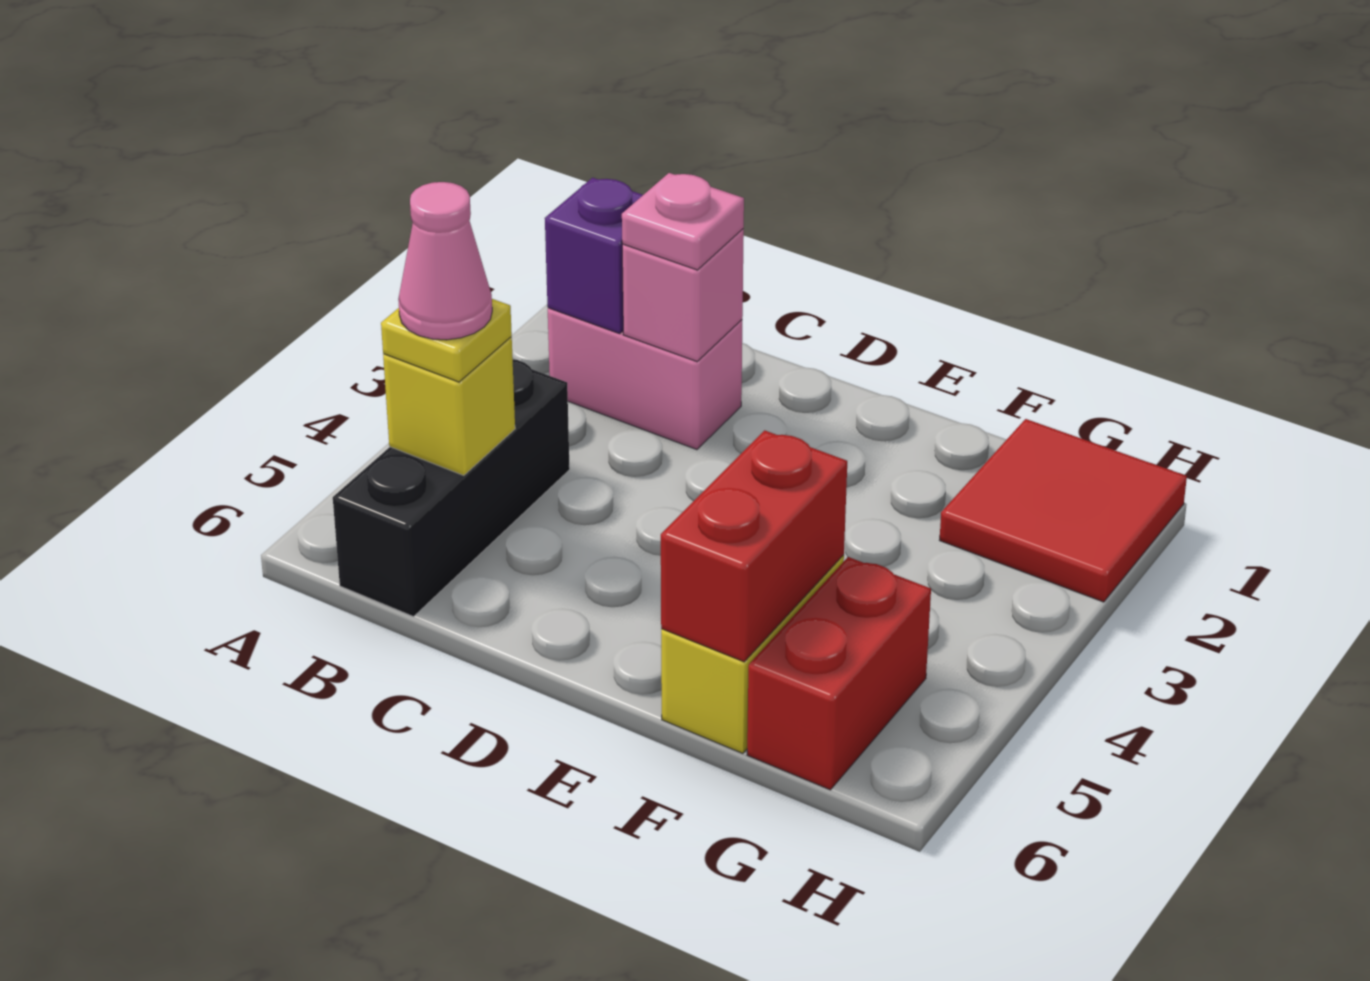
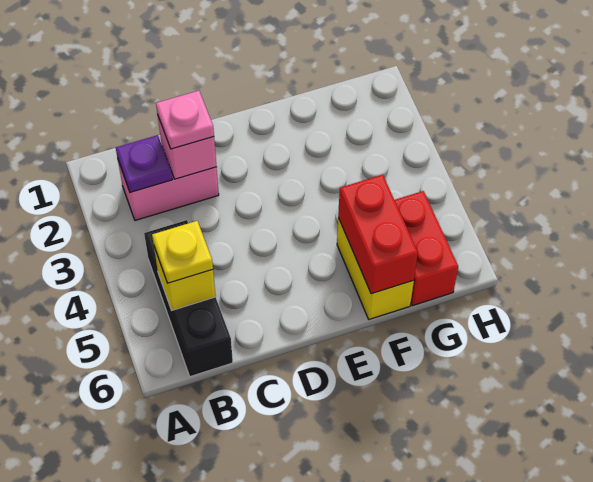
purple brick B2 level 2 -> purple plate B2 level 2
pink cone B5 level 4 -> none
red tile G1:H2 level 1 -> none

